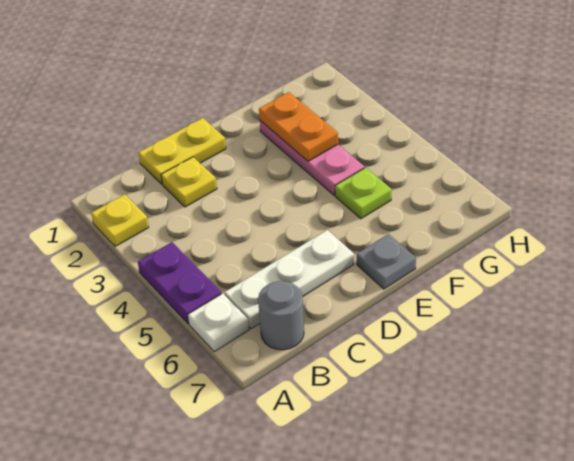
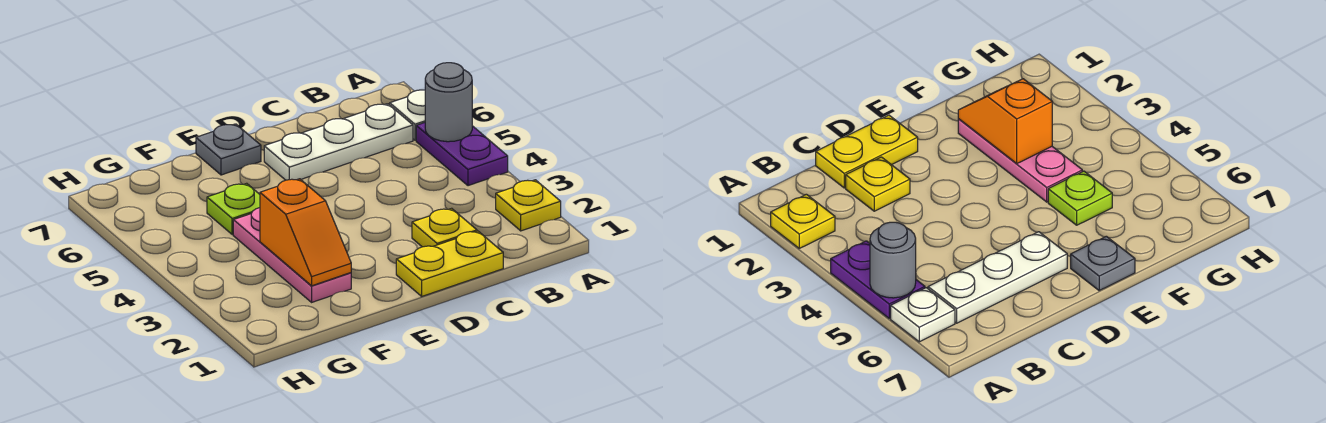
grey round brick B7 level 1 -> grey round brick A5 level 2
orange plate F2:F3 level 2 -> orange slope F2:F3 level 2 top 3

